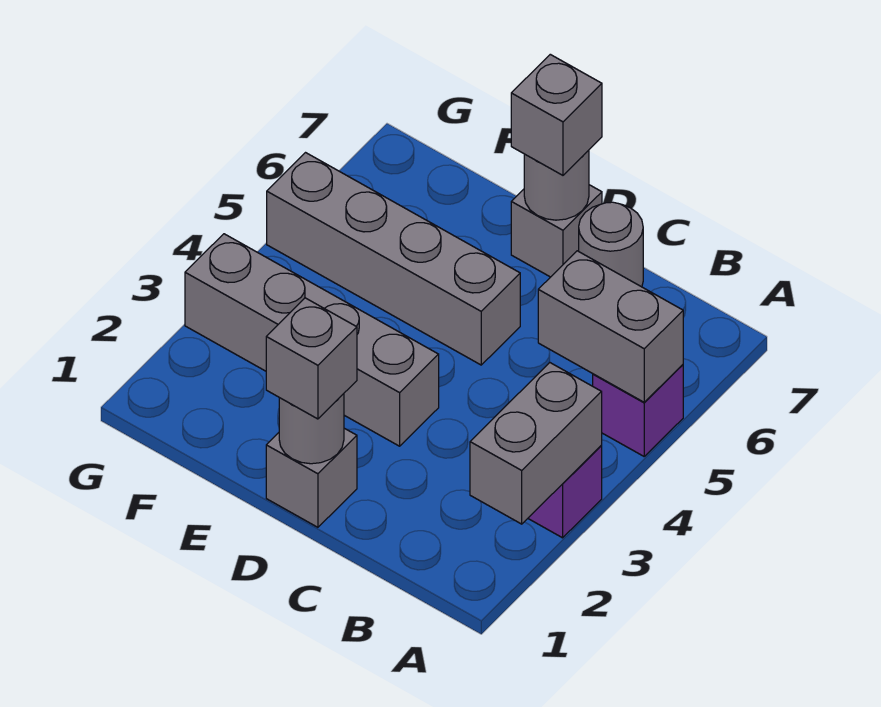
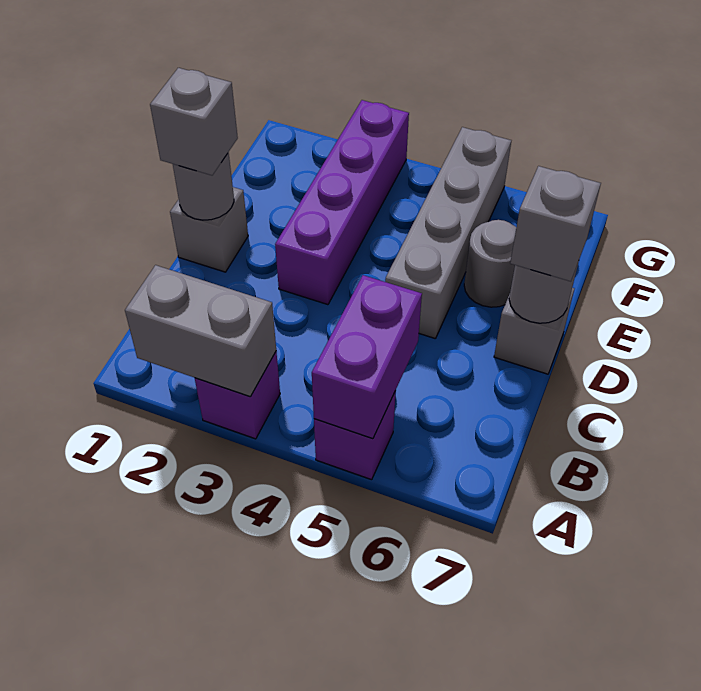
grey brick A5:B5 level 2 -> purple brick A5:B5 level 2
grey round brick C7 level 1 -> grey round brick E6 level 1
grey brick D3:G3 level 1 -> purple brick D3:G3 level 1

